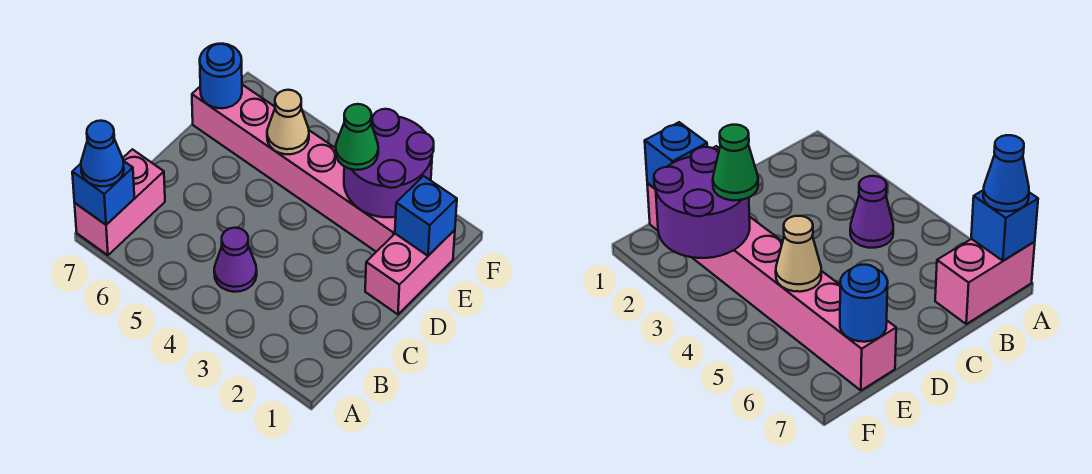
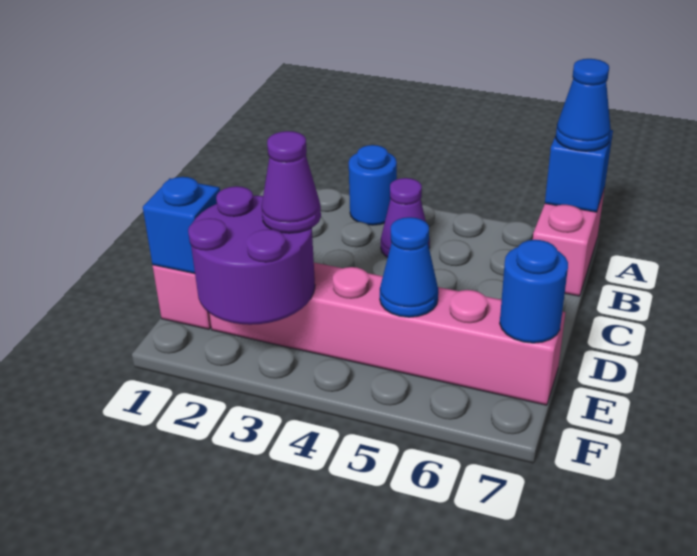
none -> blue round brick A3 level 1
green cone E3 level 3 -> purple cone E3 level 3
tan cone E5 level 2 -> blue cone E5 level 2

